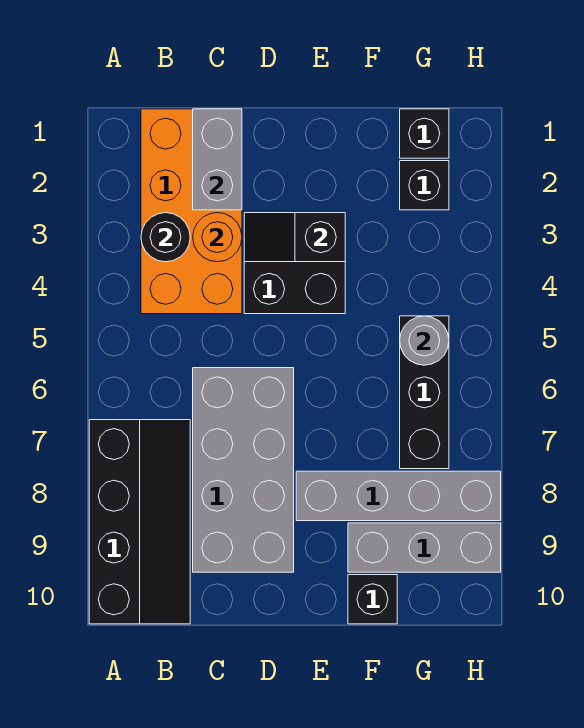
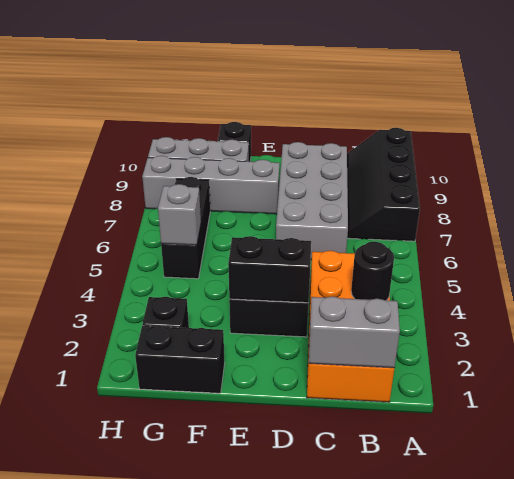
grey brick C1:C2 level 2 -> grey brick B1:C1 level 2
orange round brick C3 level 2 -> none
black slope D3:E3 level 2 top E -> black brick D3:E3 level 2
black brick G1 level 1 -> black brick F1:G1 level 1
grey round brick G5 level 2 -> grey brick G5 level 2

